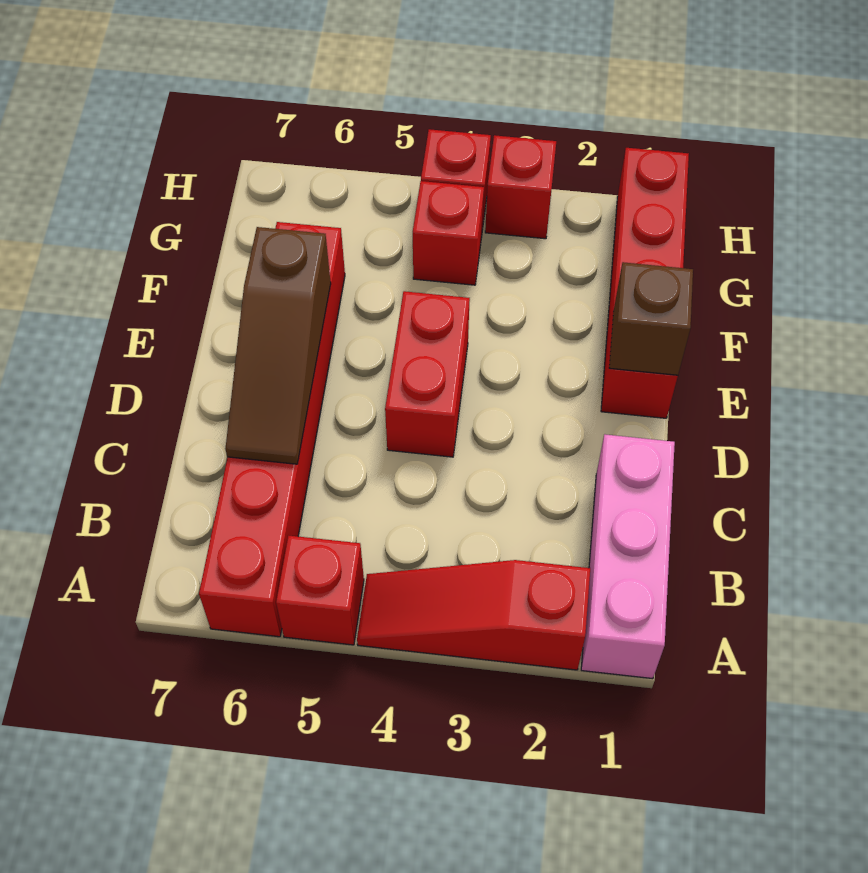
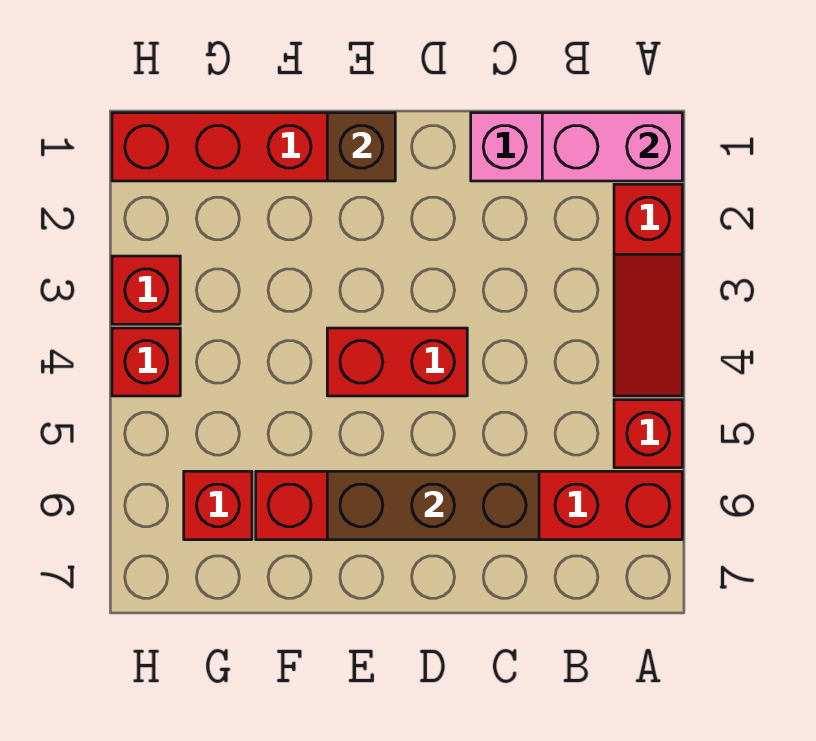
none -> pink brick A1:B1 level 2
brown slope C6:E6 level 2 top E -> brown brick C6:E6 level 2
red brick G4 level 1 -> red brick G6 level 1

